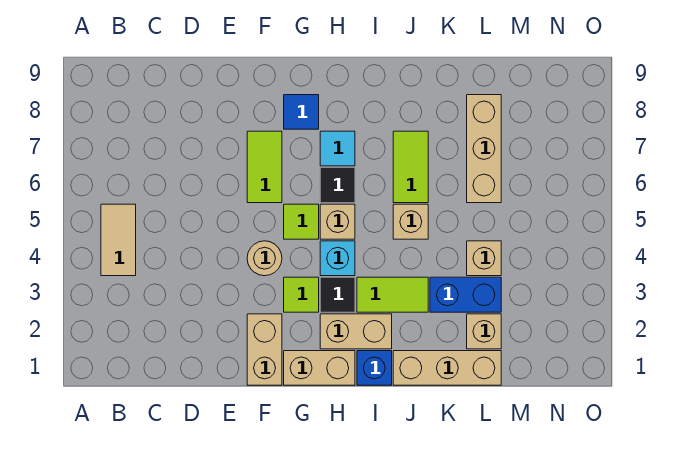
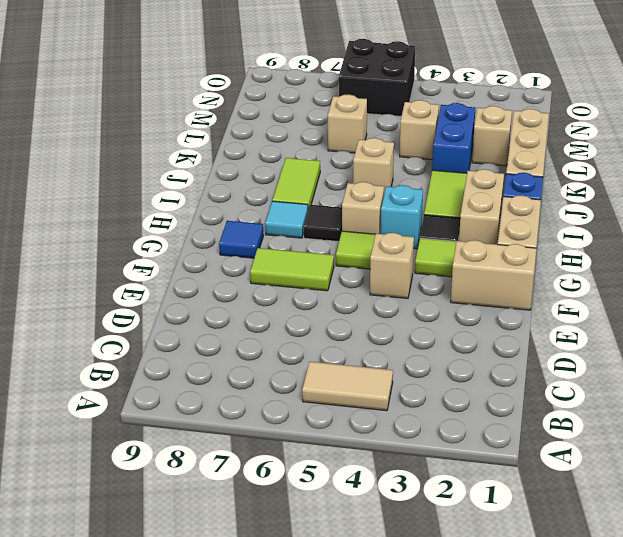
tan round brick F4 level 1 -> tan brick F4 level 1
lime tile J6:J7 level 1 -> lime tile I7:J7 level 1
tan brick L6:L8 level 1 -> tan brick L6 level 1
none -> black brick N5:O6 level 1

